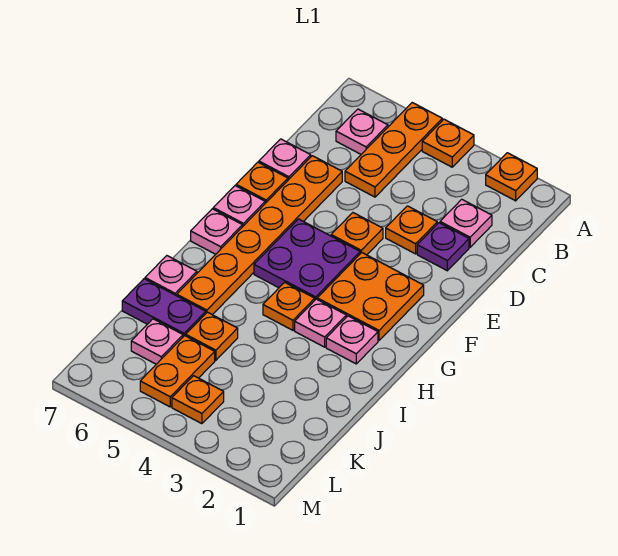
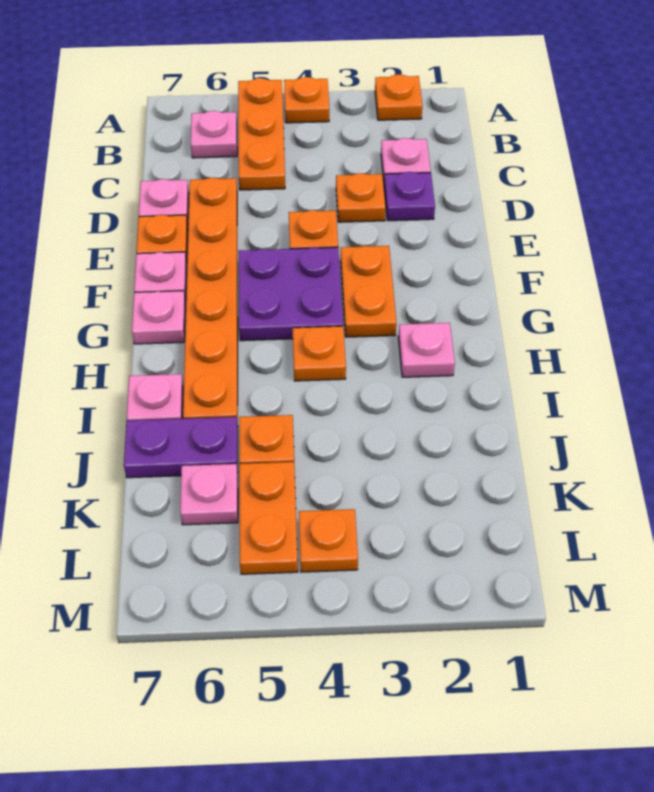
orange plate F2:G3 level 1 -> orange plate F3:G3 level 1
pink plate H3 level 1 -> none

